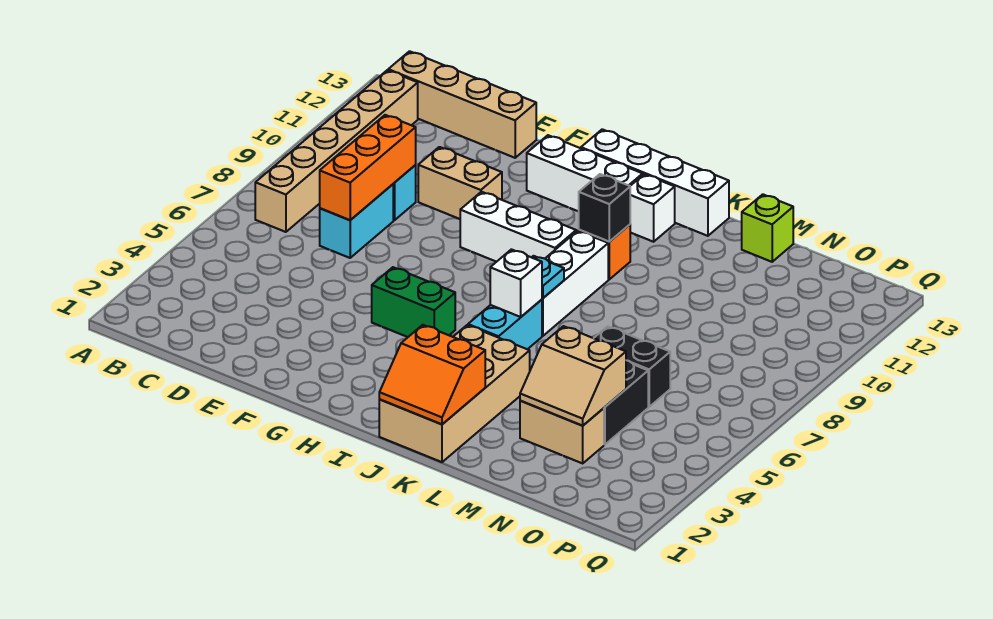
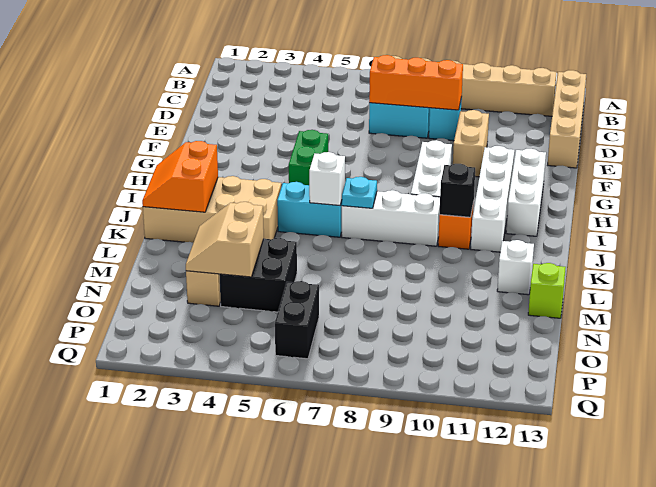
white brick H13:K13 level 1 -> white brick G11:J11 level 1
white brick J12 level 1 -> white brick L12 level 1
black brick M6:N6 level 1 -> black brick O6:P6 level 1

